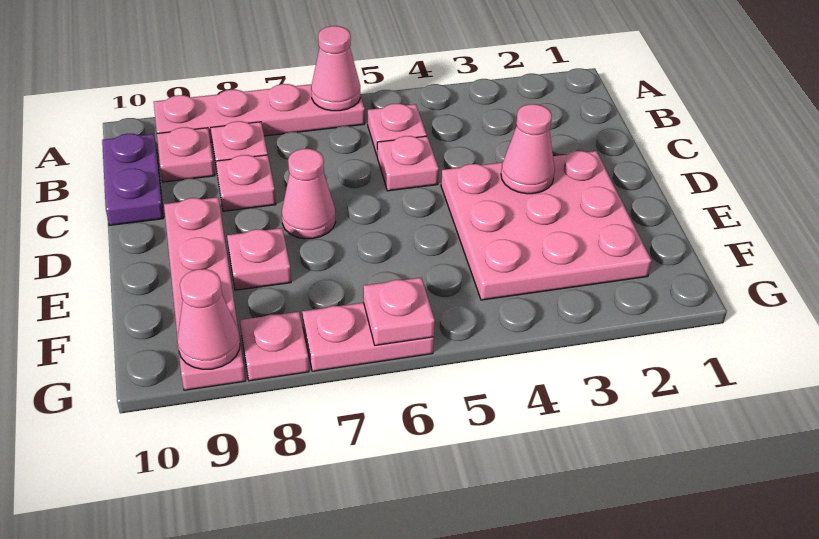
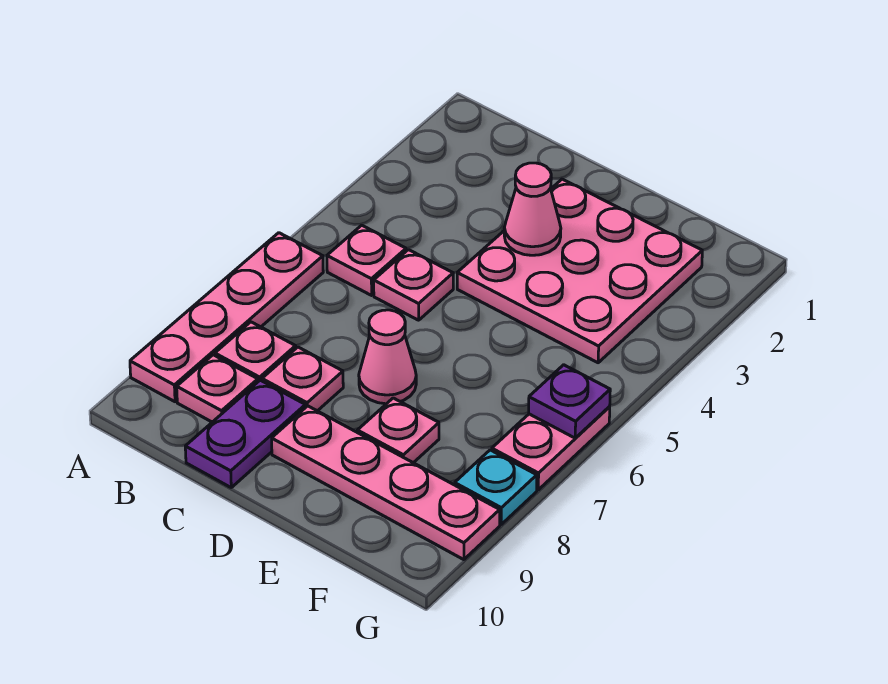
pink cone A6 level 2 -> none
purple plate B10:C10 level 1 -> purple plate C9:C10 level 1
pink plate G6 level 2 -> purple plate G6 level 2
pink plate G8 level 1 -> cyan plate G8 level 1
pink cone G9 level 2 -> none

